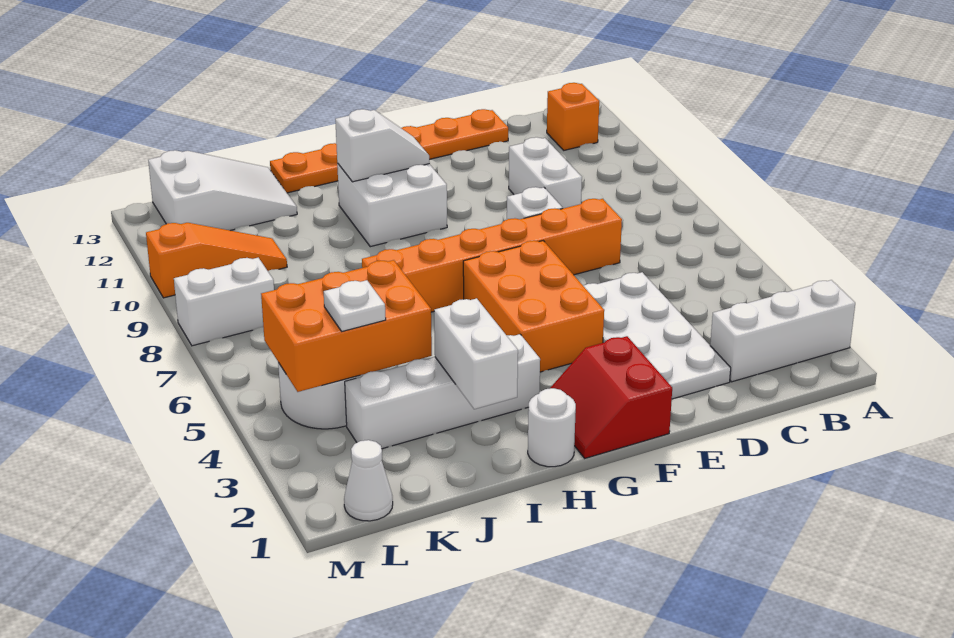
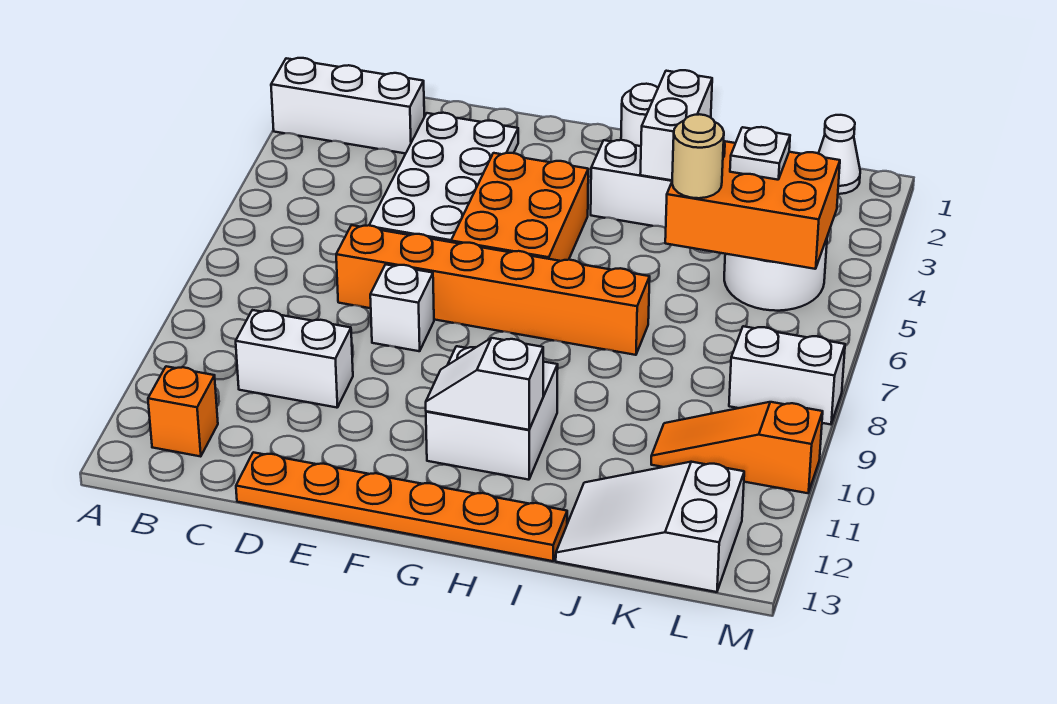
white brick D9:D10 level 1 -> white brick C10:D10 level 1
red slope F1:G2 level 1 top F -> none
none -> tan round brick J5 level 3

